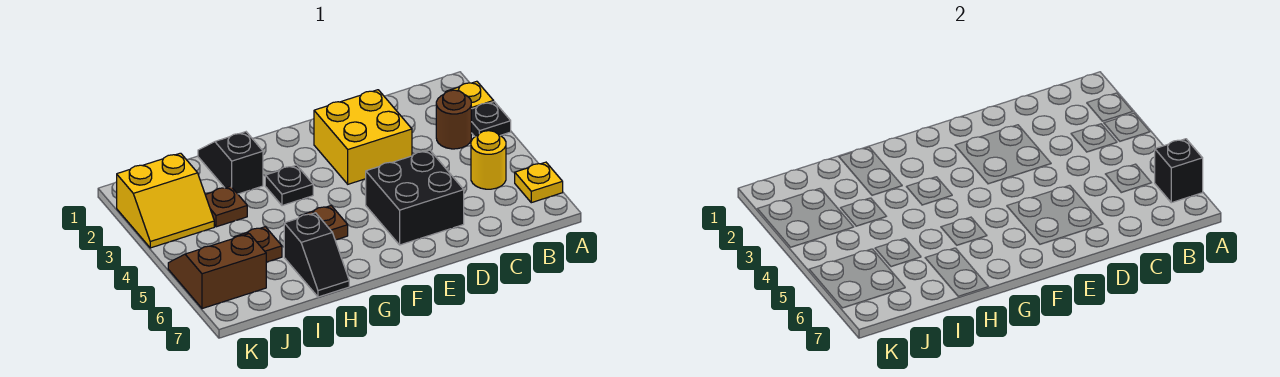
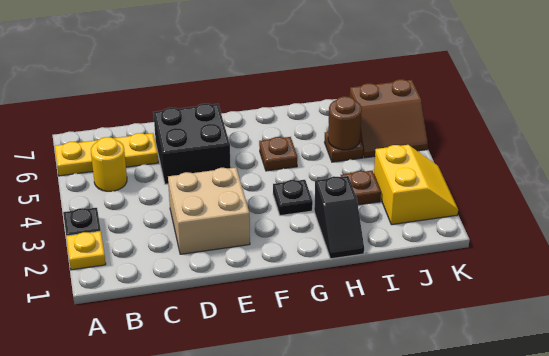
yellow plate A6 level 1 -> yellow plate A6:C6 level 1
black brick A6 level 2 -> none
brown round brick B3 level 1 -> brown round brick I5 level 2
yellow brick D2:E3 level 1 -> tan brick D2:E3 level 1
black slope H6:H7 level 1 top 6 -> none
yellow slope J2:K3 level 1 top 2 -> yellow slope J2:K3 level 1 top J

